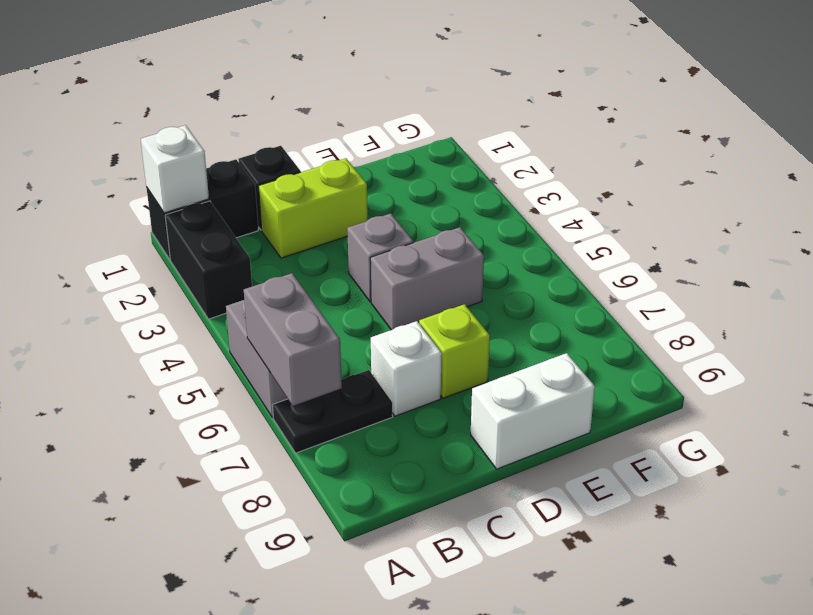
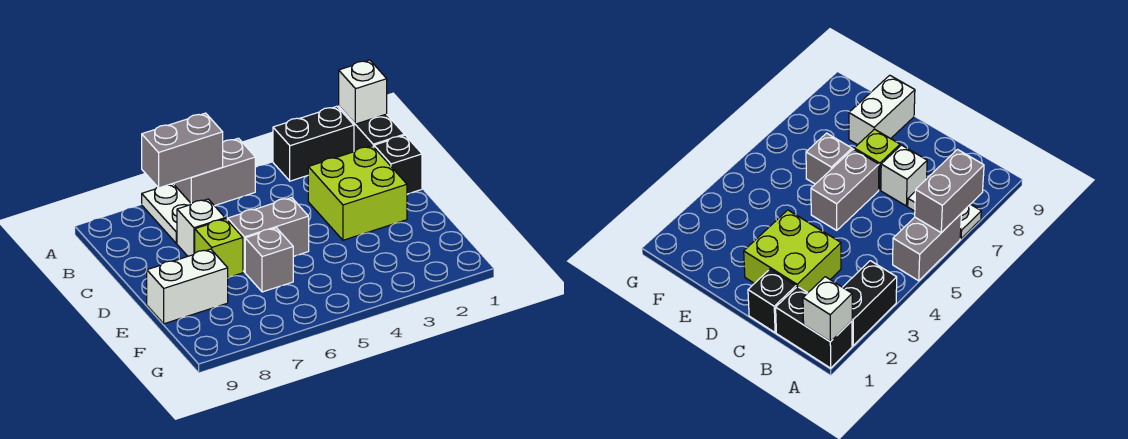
black plate A7:B7 level 1 -> white plate A7:B7 level 1
lime brick C2:D2 level 1 -> lime brick C2:D3 level 1
grey brick D4 level 1 -> grey brick E6 level 1
grey brick D5:E5 level 1 -> grey brick D5:D6 level 1
white brick D9:E9 level 1 -> white brick E8:E9 level 1

